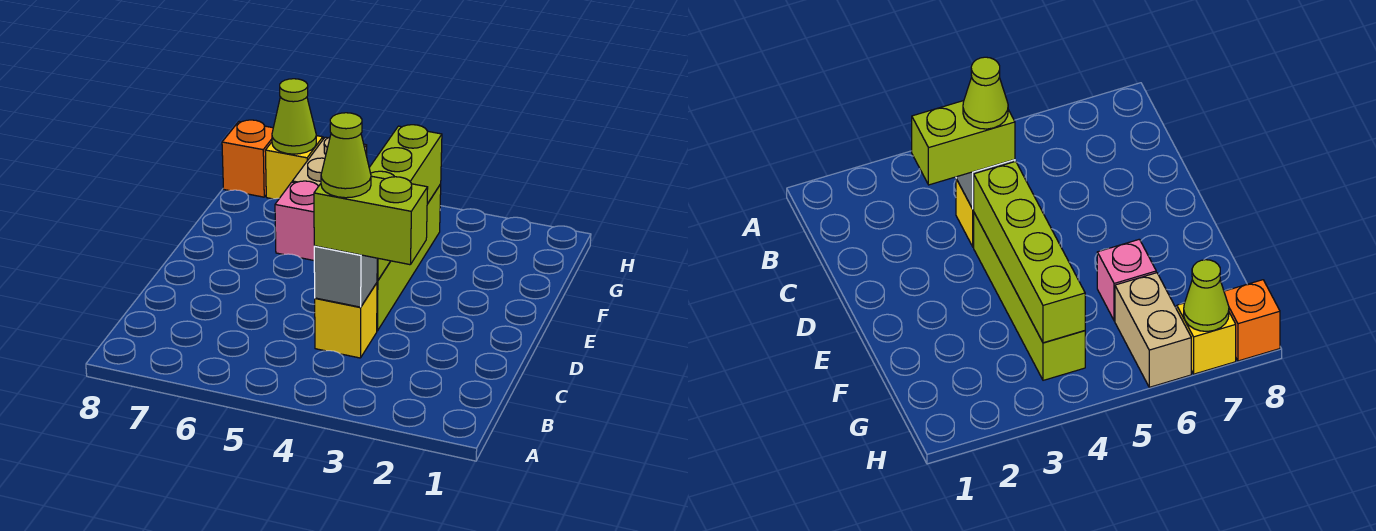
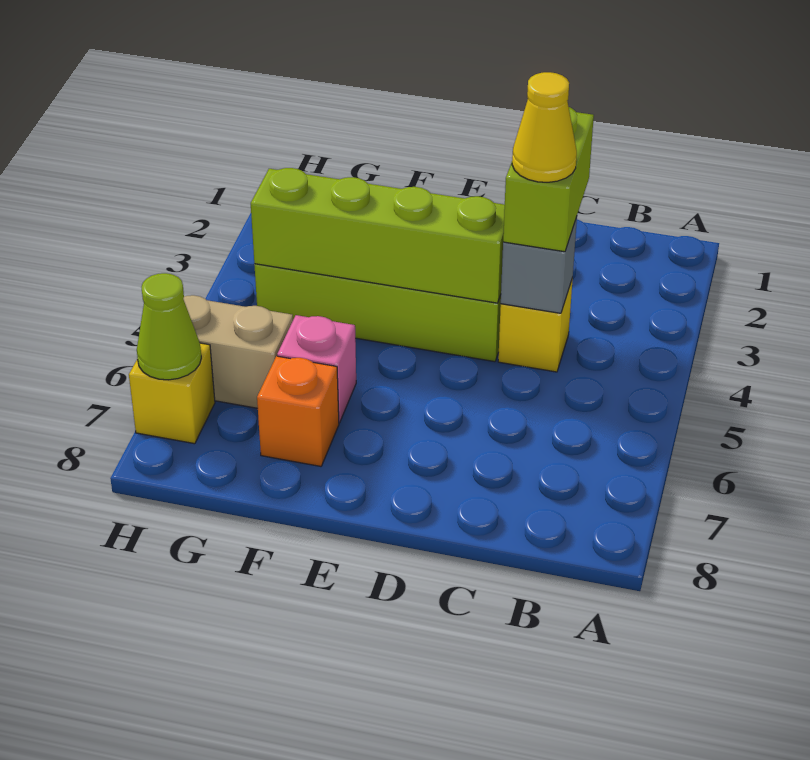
lime cone C4 level 4 -> yellow cone C4 level 4
orange brick H8 level 1 -> orange brick F7 level 1

